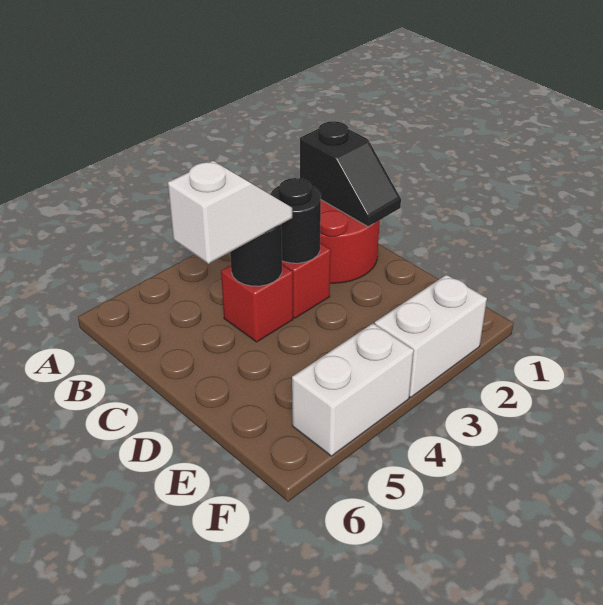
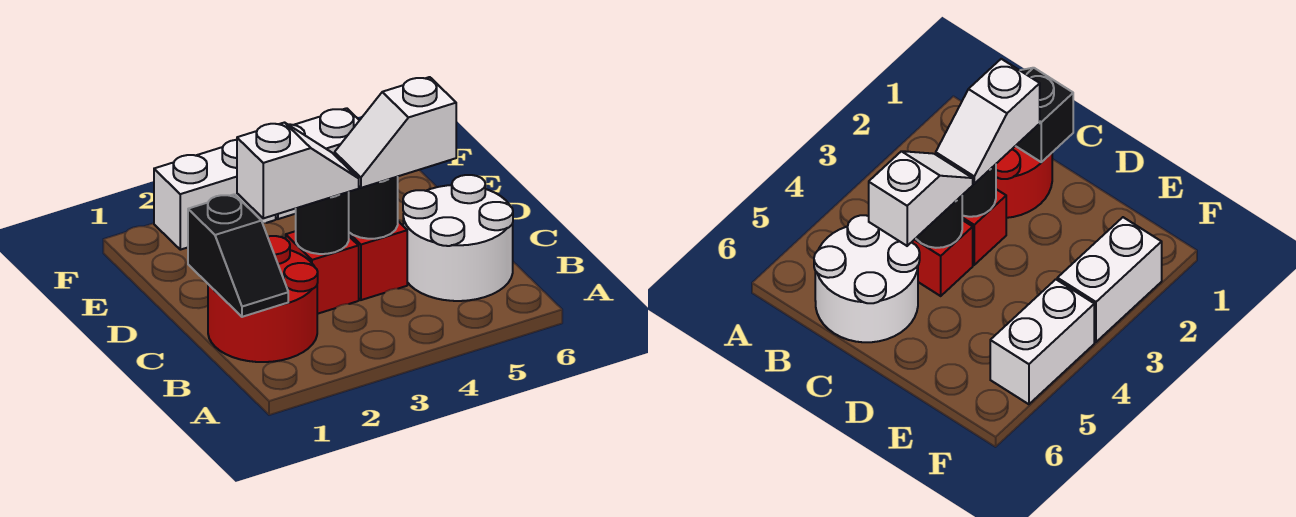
black slope B1:C1 level 2 top B -> black slope B1:C1 level 2 top C
none -> white round brick B5:C6 level 1
none -> white slope C2:C3 level 3 top 2

